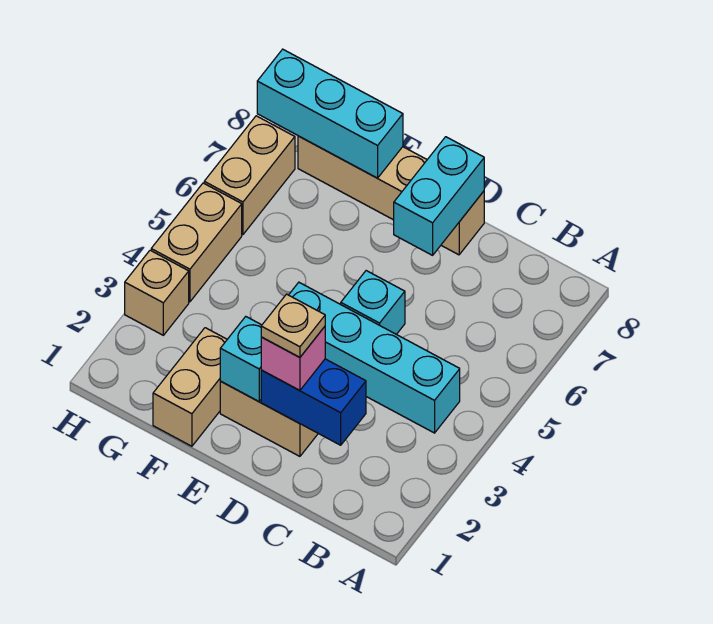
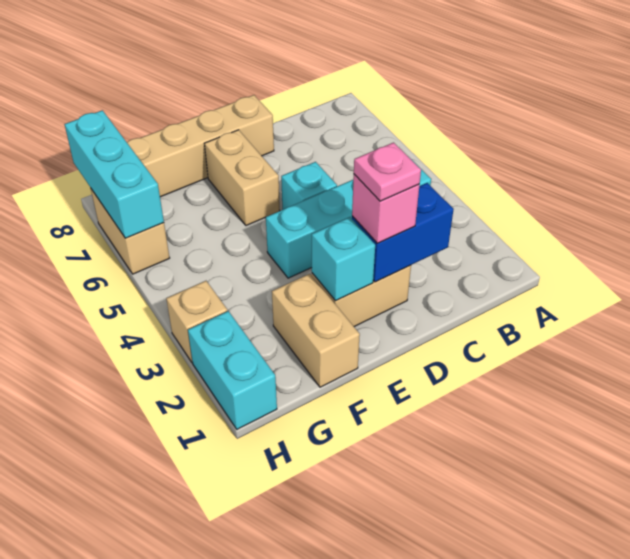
tan plate D2 level 4 -> pink plate D2 level 4
cyan brick D7:D8 level 2 -> cyan brick H1:H2 level 1
cyan brick F8:H8 level 2 -> cyan brick H6:H8 level 2
tan brick H4:H5 level 1 -> tan brick E6:E7 level 1

